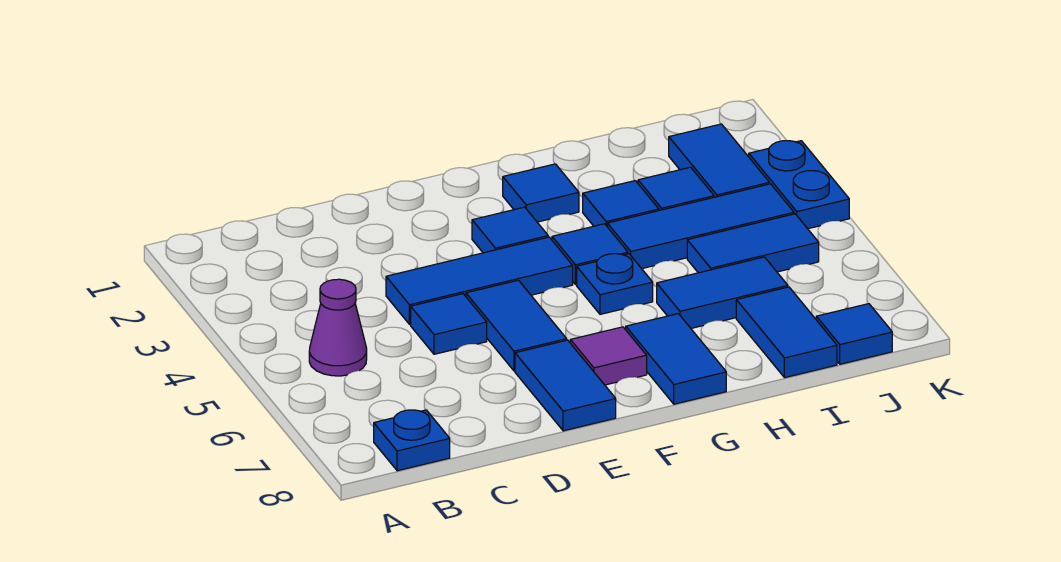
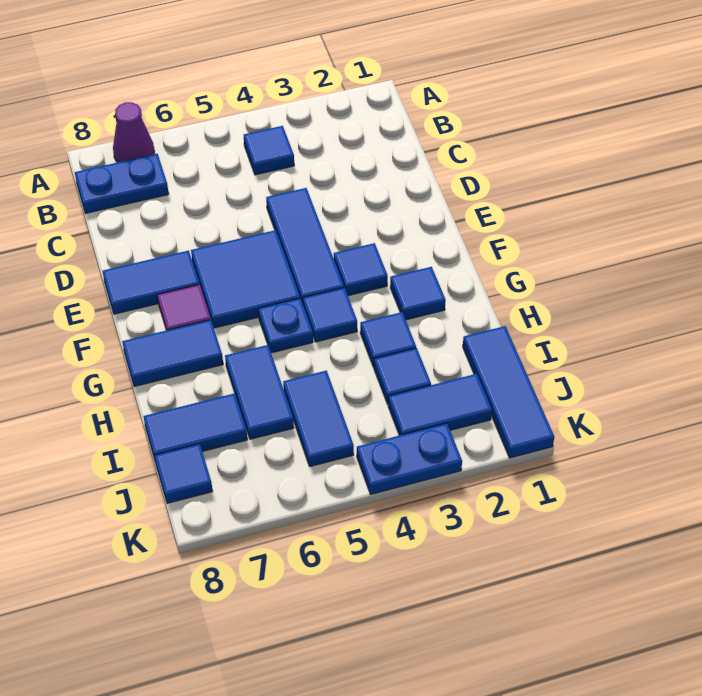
purple cone B5 level 1 -> purple cone A7 level 1
blue plate B8 level 1 -> blue plate B7:B8 level 1
blue tile D5 level 1 -> blue tile B4 level 1
blue tile E5:E6 level 1 -> blue tile E5:F6 level 1
blue tile H4:J4 level 1 -> blue tile I1:K1 level 1

